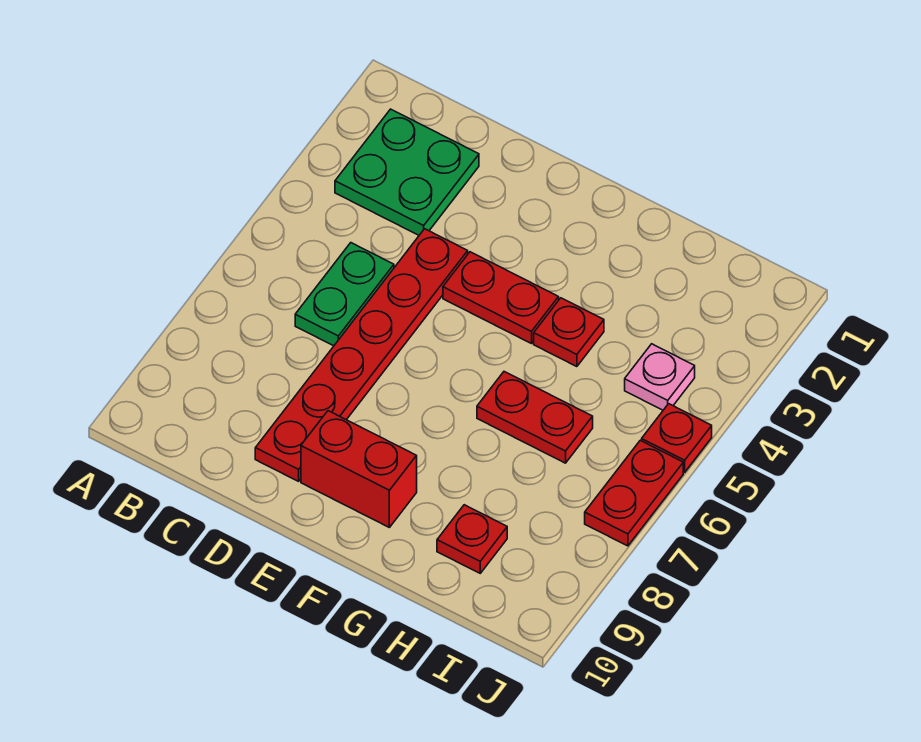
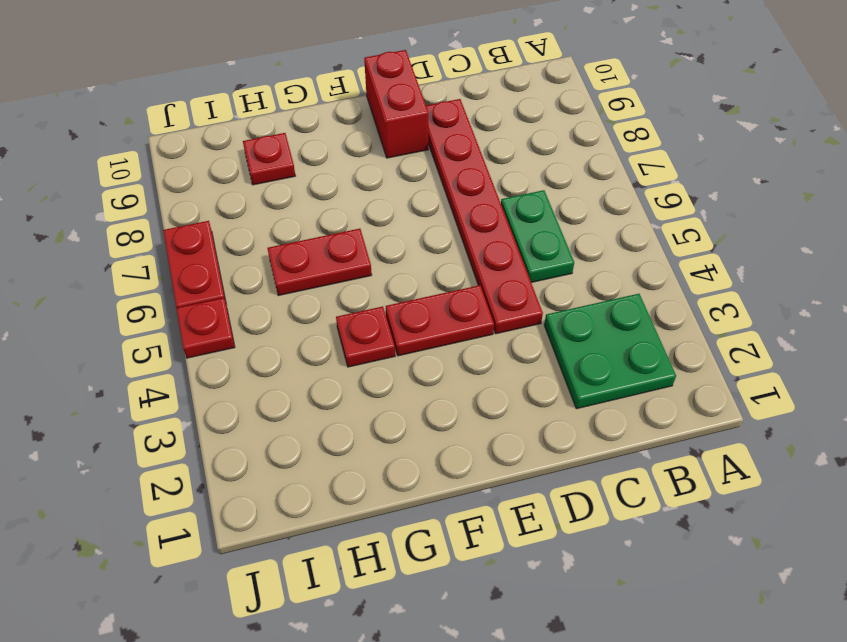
red brick E9:F9 level 1 -> red brick E9:E10 level 1
pink plate I4 level 1 -> none

